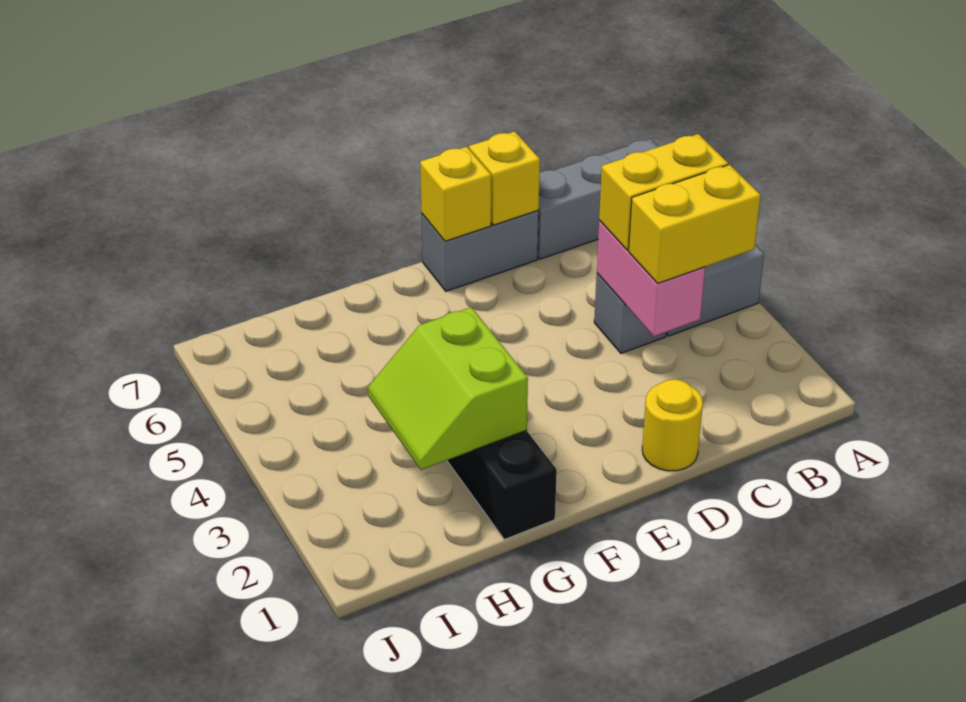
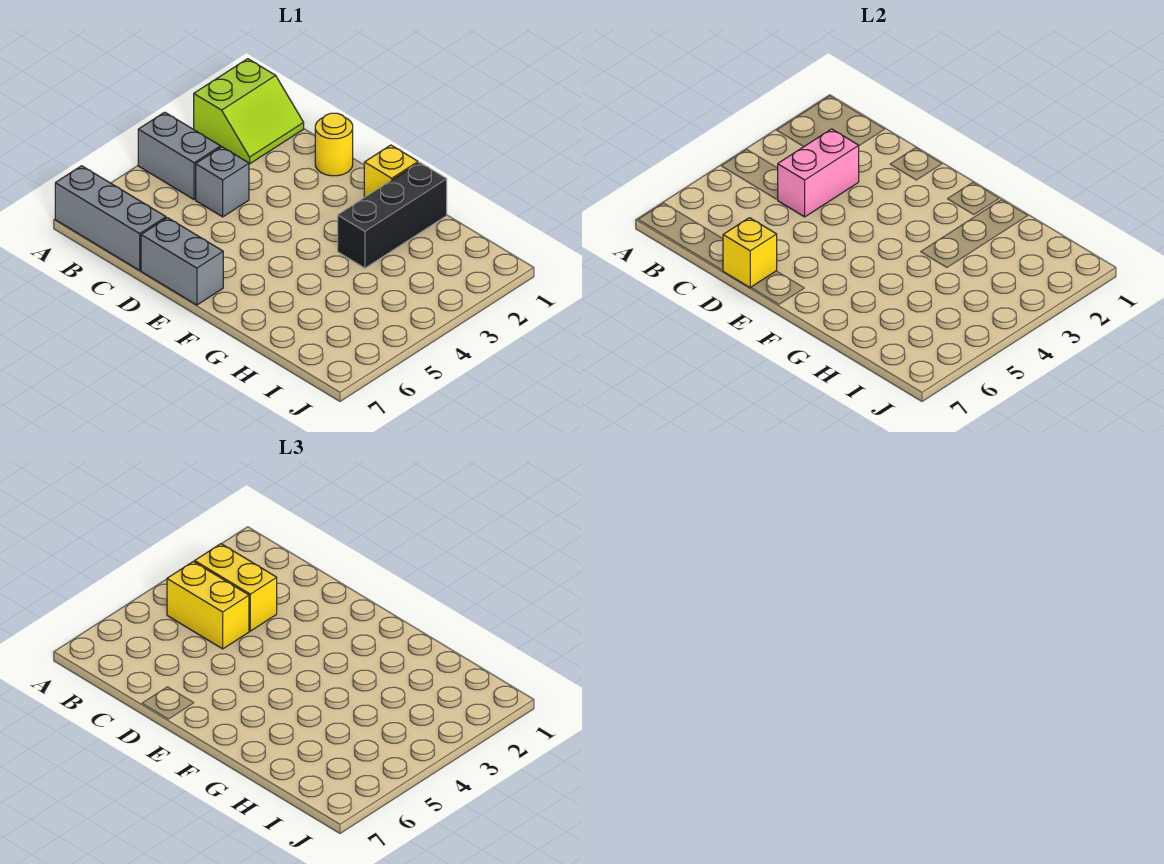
yellow brick E7 level 2 -> yellow brick F1 level 1
lime slope G2:H3 level 2 top G -> lime slope A1:B2 level 1 top A

